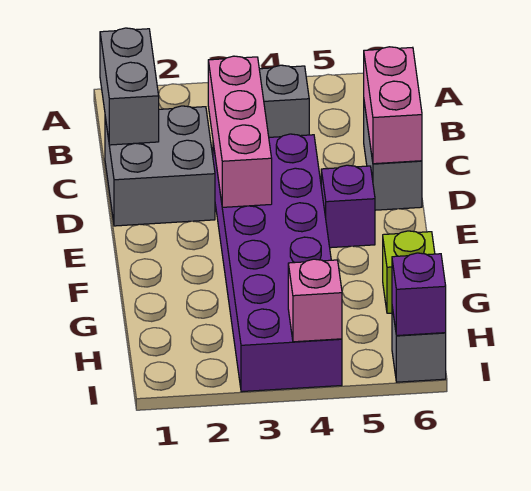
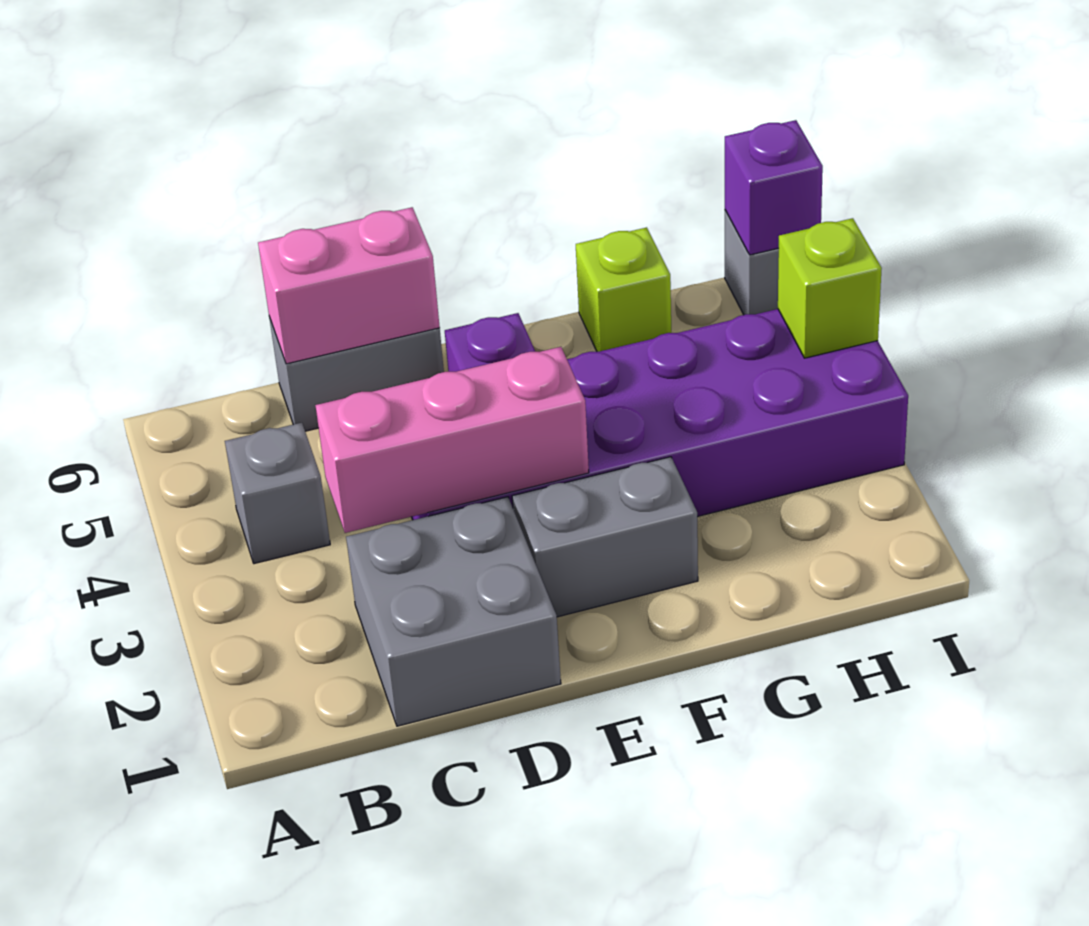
grey brick B1:C1 level 2 -> grey brick E2:F2 level 1
pink brick I4 level 2 -> lime brick I4 level 2

